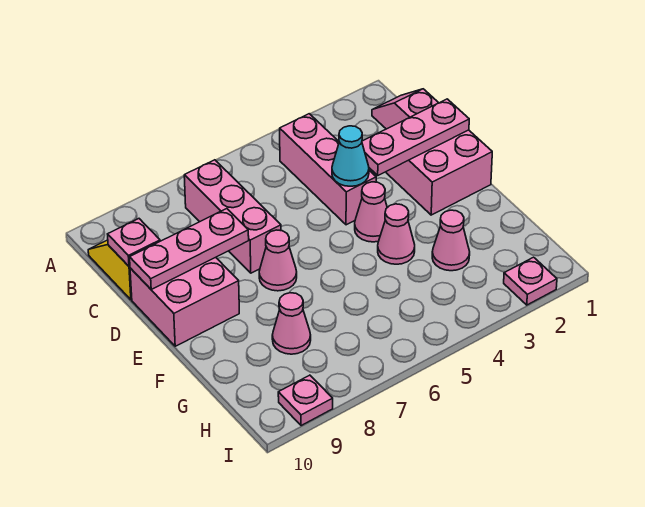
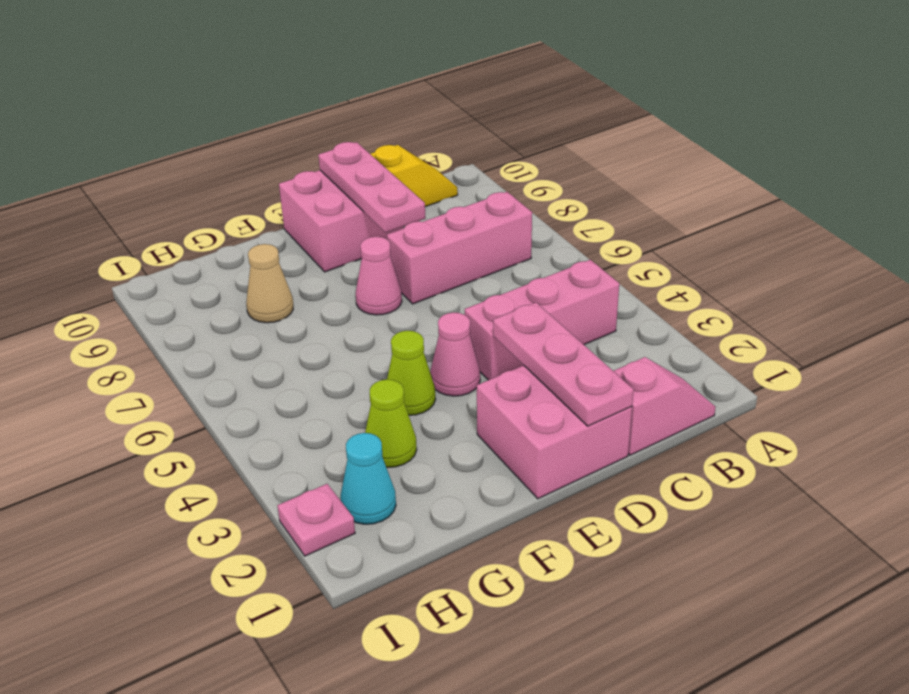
pink plate C10 level 2 -> none
cyan cone D4 level 2 -> cyan cone H2 level 1
pink cone F4 level 1 -> lime cone F4 level 1
pink cone G3 level 1 -> lime cone G3 level 1
pink cone G8 level 1 -> tan cone G8 level 1
pink plate I9 level 1 -> none

